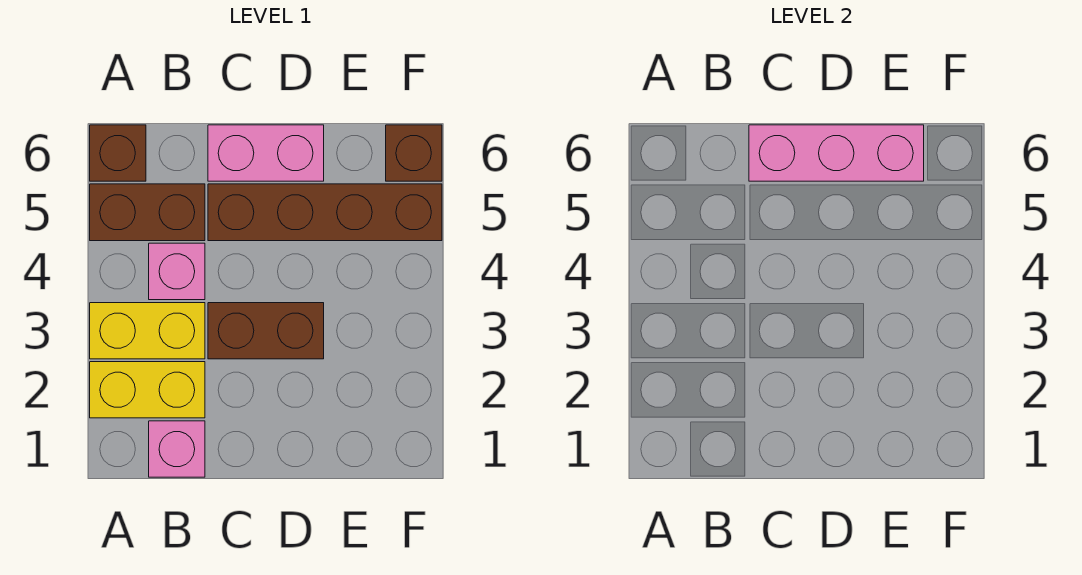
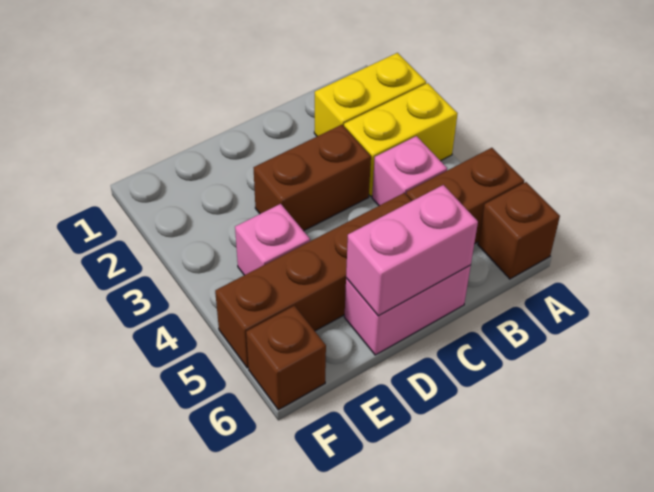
pink brick B1 level 1 -> pink brick E4 level 1
pink brick C6:E6 level 2 -> pink brick C6:D6 level 2

